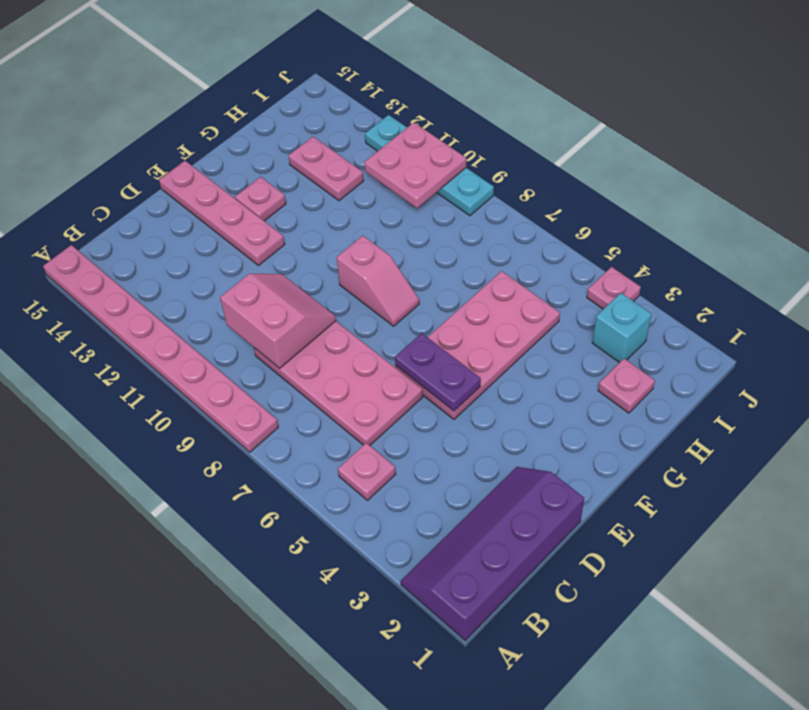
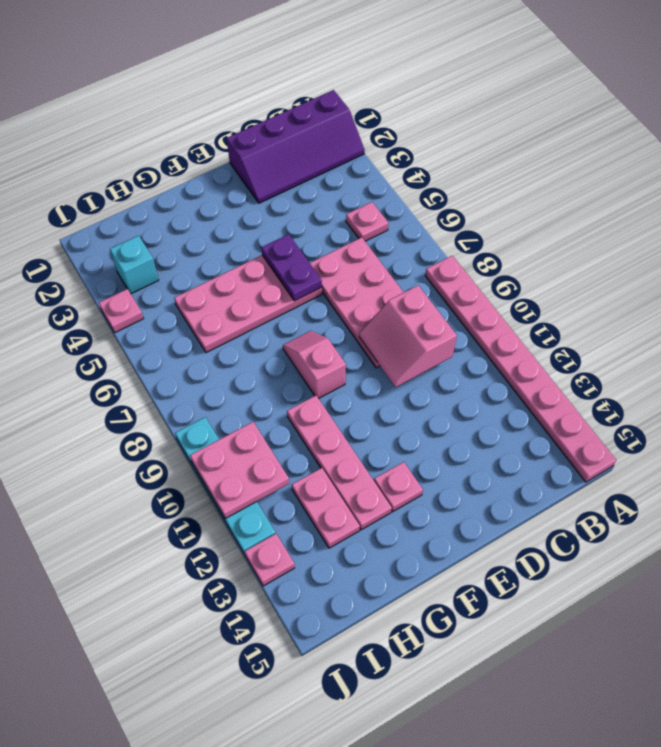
pink plate E12:E15 level 1 -> pink plate G10:G13 level 1
pink plate H2 level 1 -> pink plate J13 level 1

